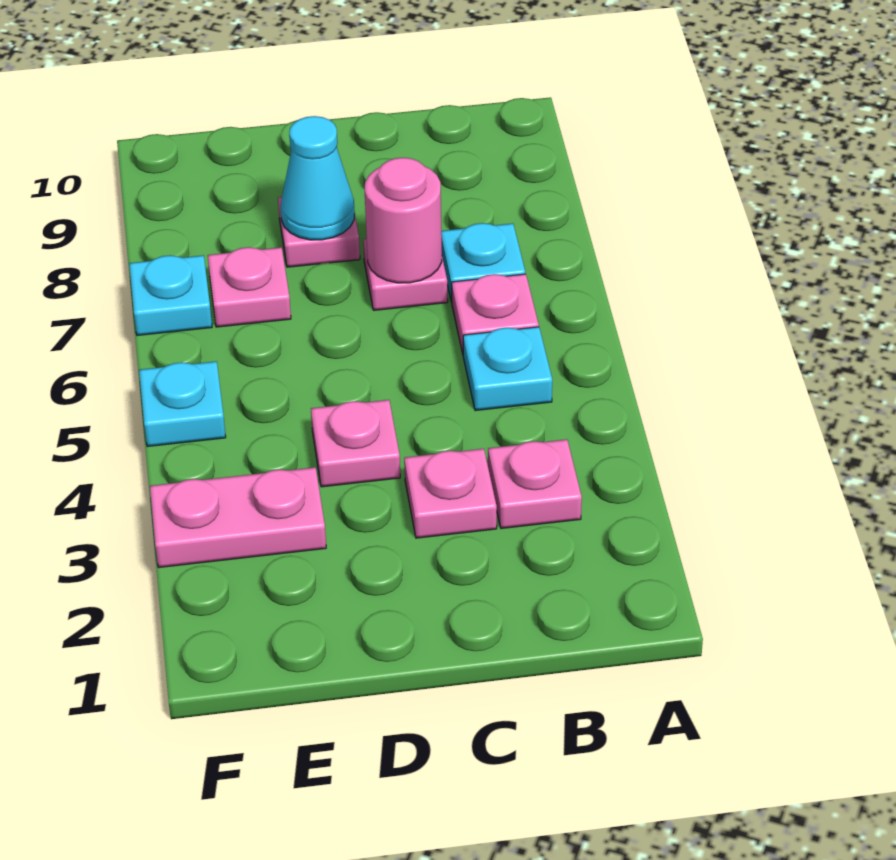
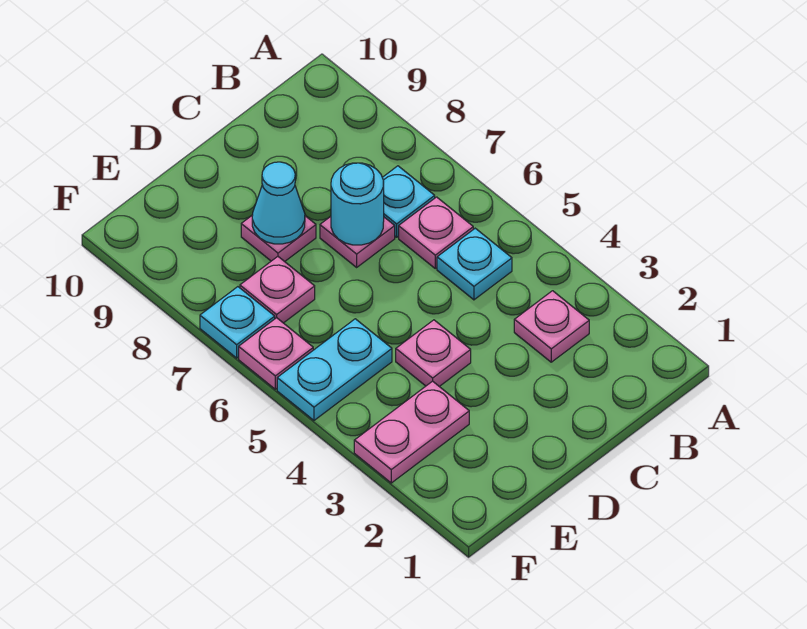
pink plate C3 level 1 -> pink plate F6 level 1
pink round brick C7 level 2 -> cyan round brick C7 level 2
cyan plate F5 level 1 -> cyan plate E5:F5 level 1

